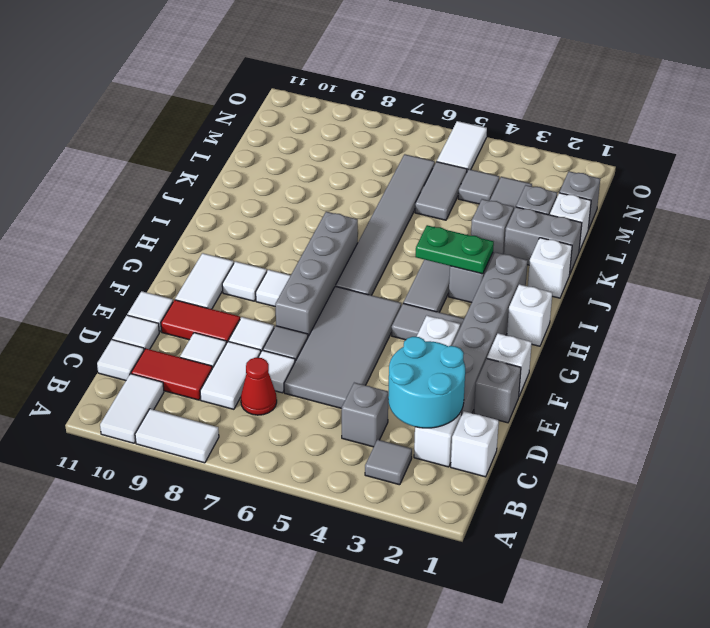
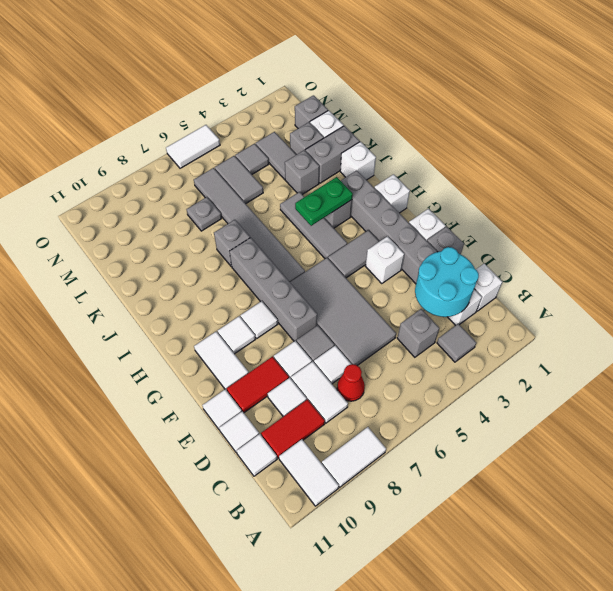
none -> grey brick J7 level 1
none -> grey plate L7 level 1
white tile N5:O5 level 1 -> white tile O5:O6 level 1

